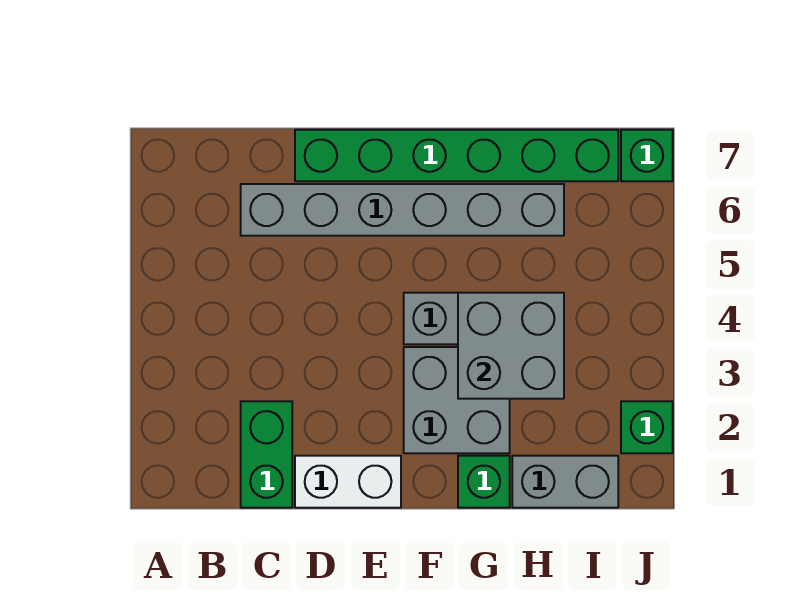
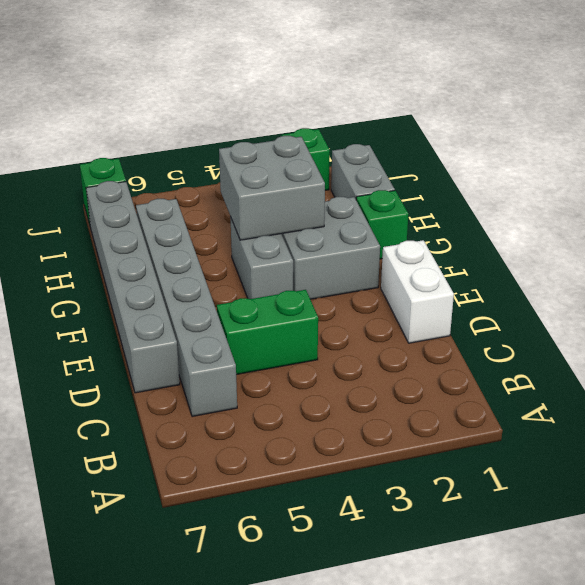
green brick C1:C2 level 1 -> green brick D4:D5 level 1
green brick D7:I7 level 1 -> grey brick D7:I7 level 1

